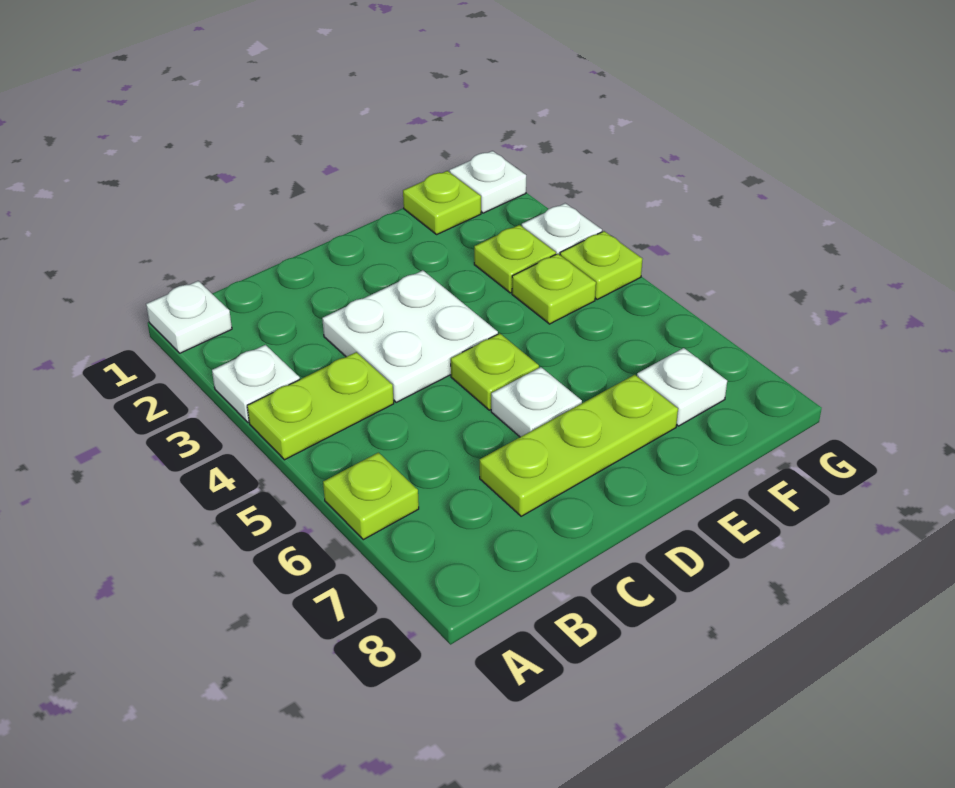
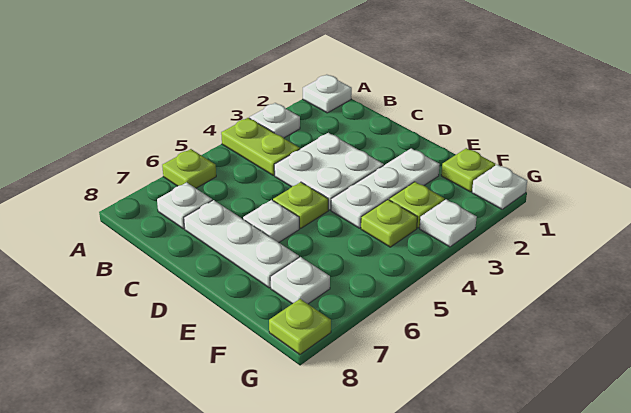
none -> white plate B7 level 1
lime plate C7:E7 level 1 -> white plate C7:E7 level 1
none -> white plate E2:E4 level 1
lime plate G4 level 1 -> lime plate G8 level 1

